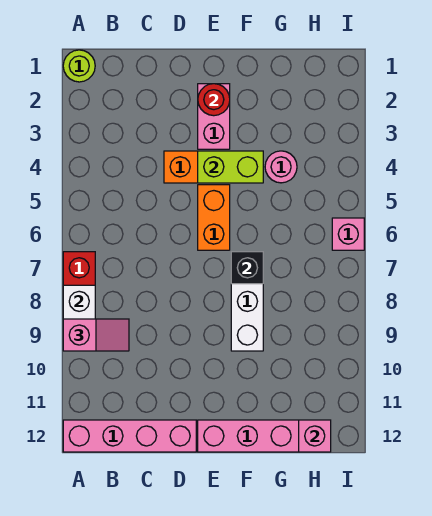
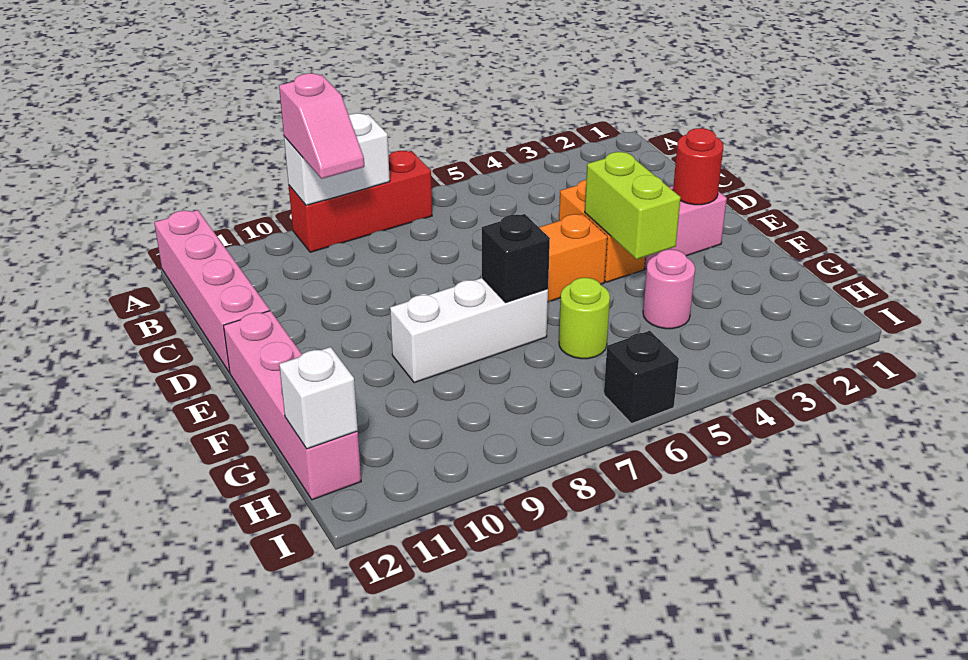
lime round brick A1 level 1 -> lime round brick G6 level 1
pink brick H12 level 2 -> white brick H12 level 2
pink brick I6 level 1 -> black brick I6 level 1

